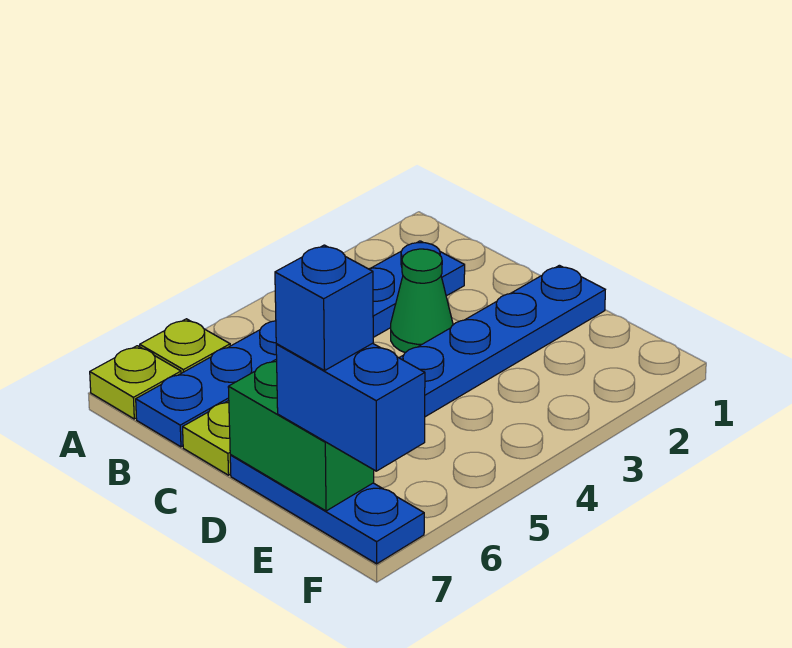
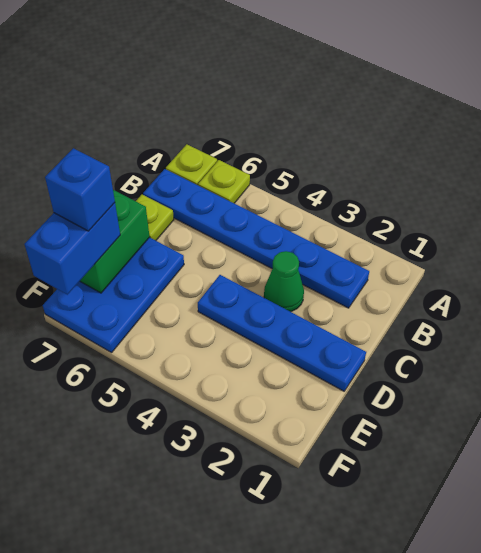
blue plate D7:F7 level 1 -> blue plate D6:F7 level 1

